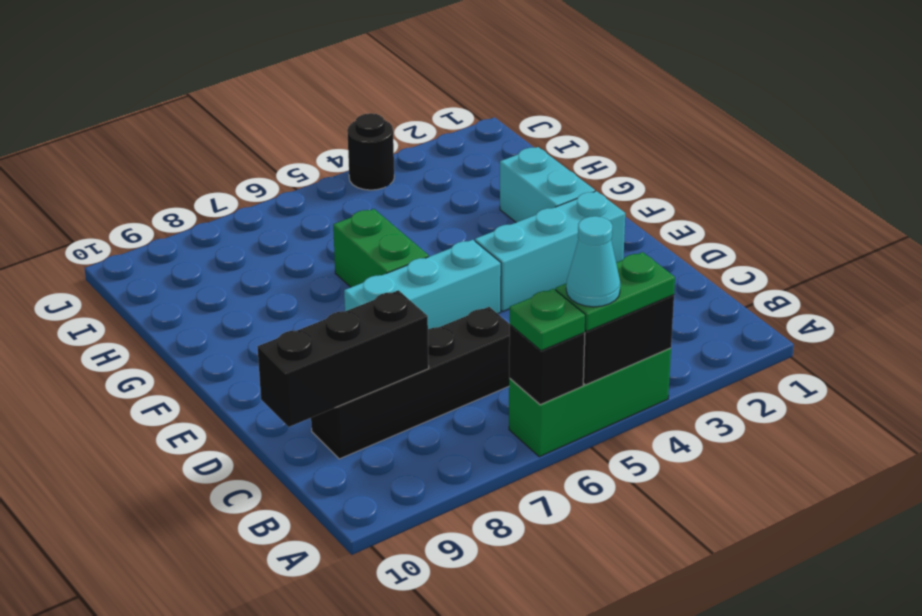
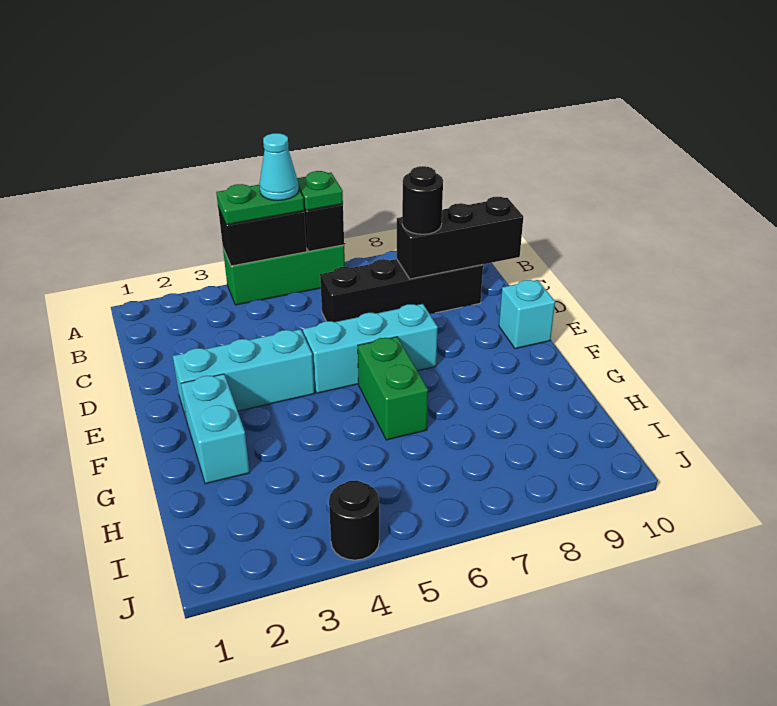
none -> black round brick C8 level 3
none -> cyan brick E10 level 1

